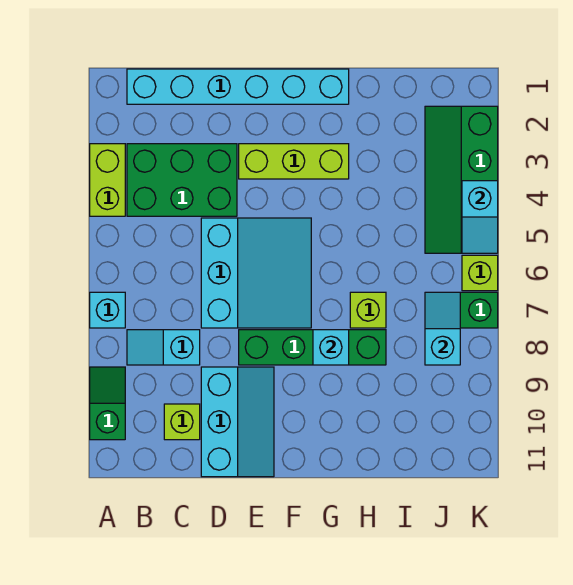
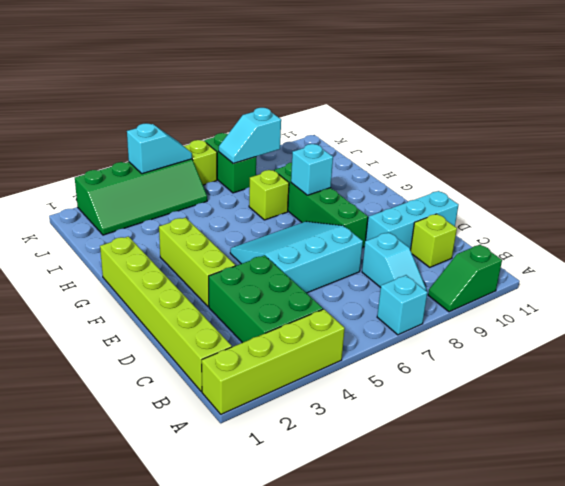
lime brick A3:A4 level 1 -> lime brick A1:A4 level 1
cyan brick B1:G1 level 1 -> lime brick B1:G1 level 1

